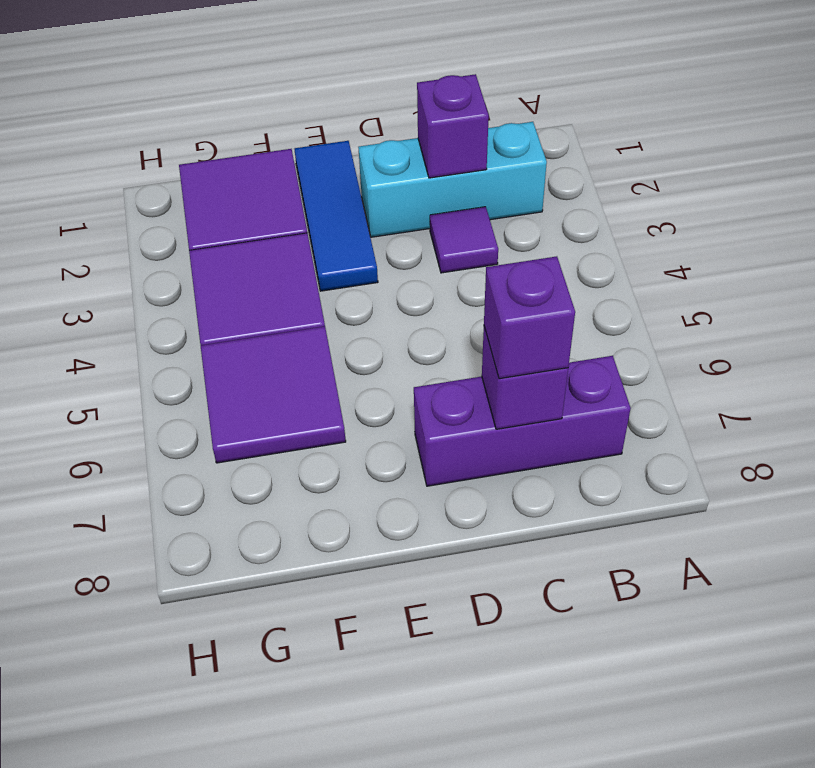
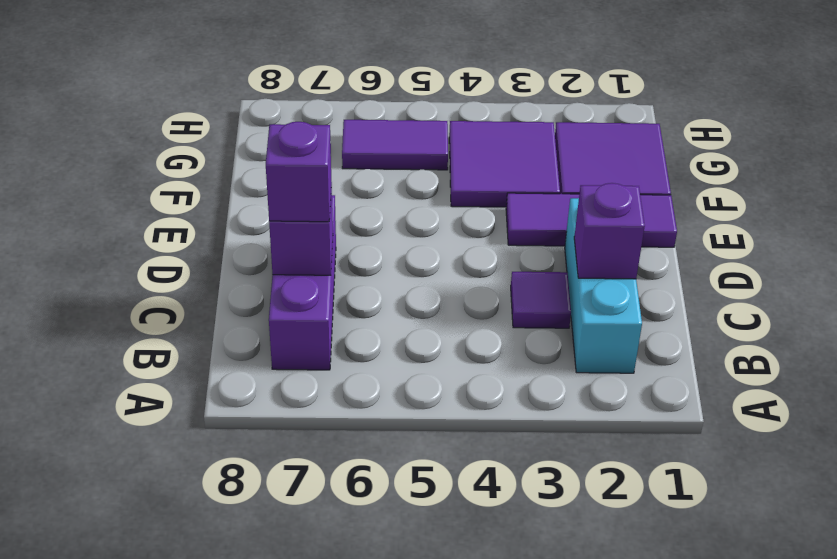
blue tile E1:E3 level 1 -> purple tile E1:E3 level 1
purple tile F5:G6 level 1 -> purple tile G5:G6 level 1

